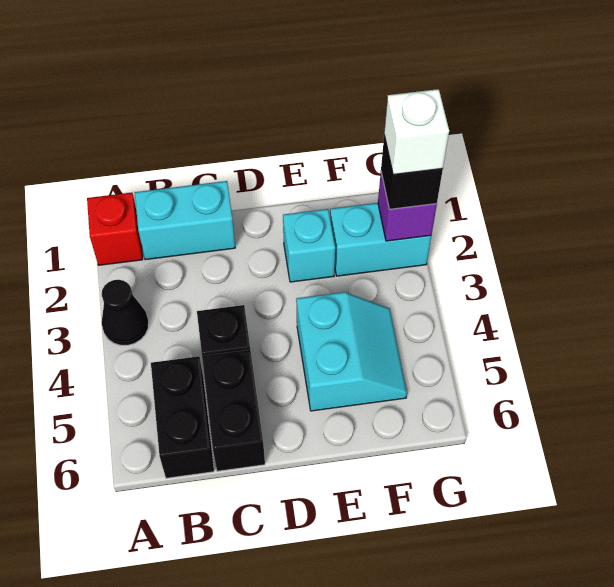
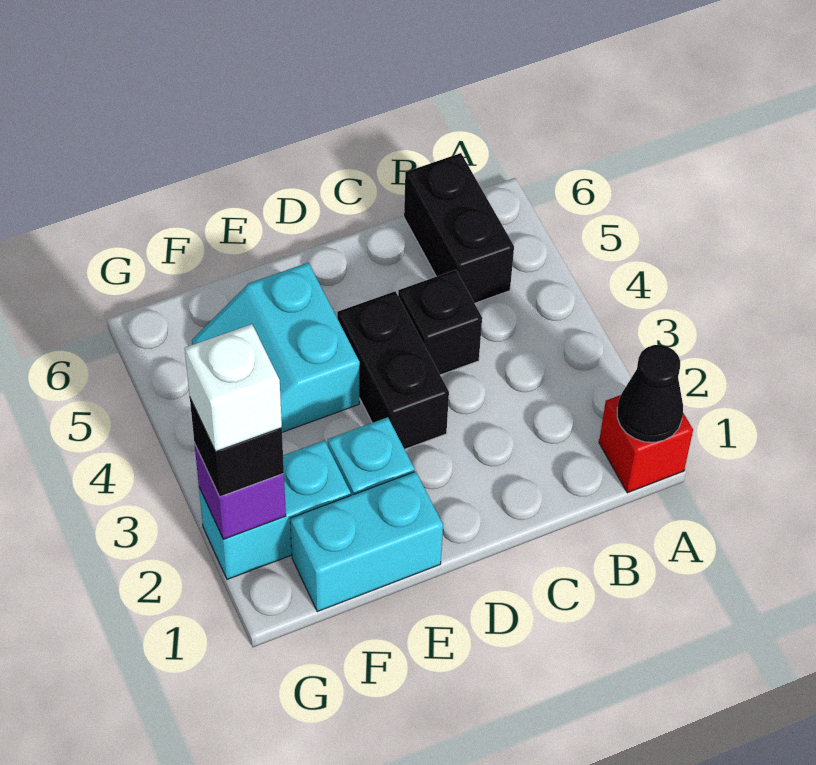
black cone A3 level 1 -> black cone A1 level 2
cyan brick B1:C1 level 1 -> cyan brick E1:F1 level 1
black brick C5:C6 level 1 -> black brick D3:D4 level 1

